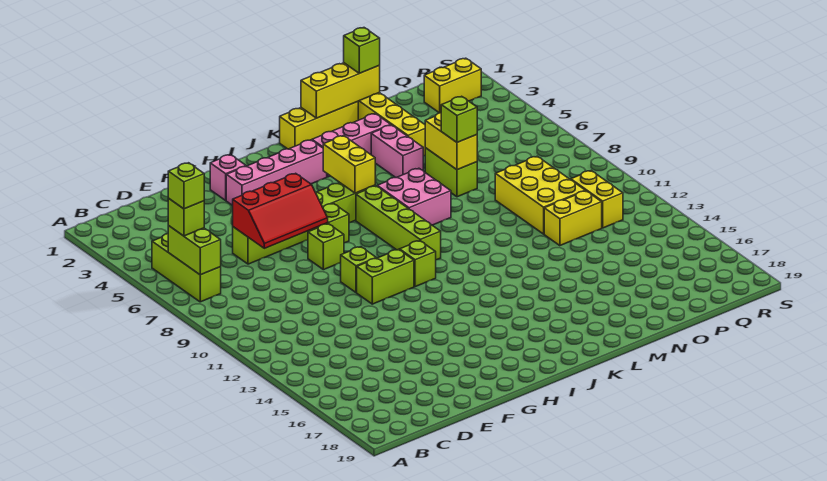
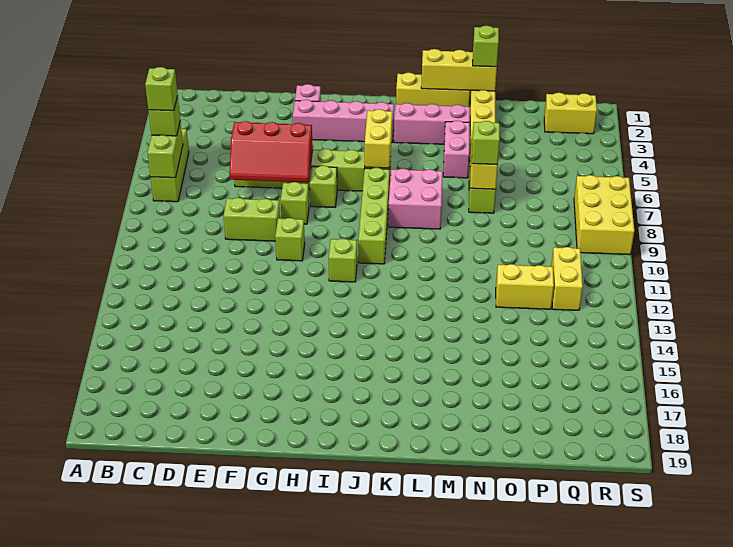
lime brick G11:H11 level 1 -> lime brick E9:F9 level 1
yellow brick O9:P11 level 1 -> yellow brick R7:S9 level 1

